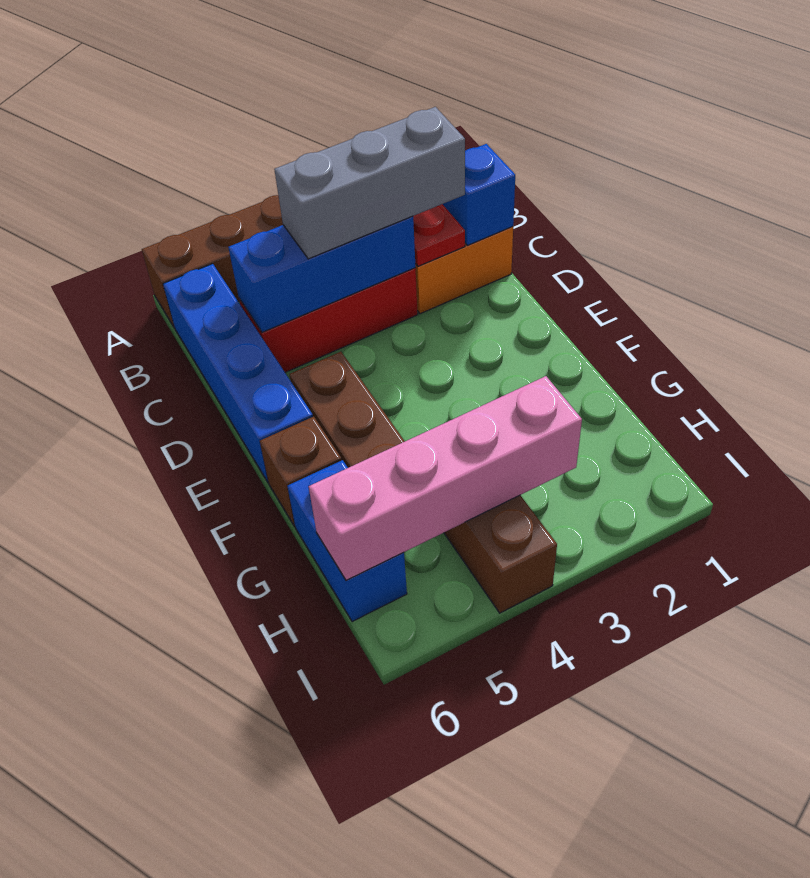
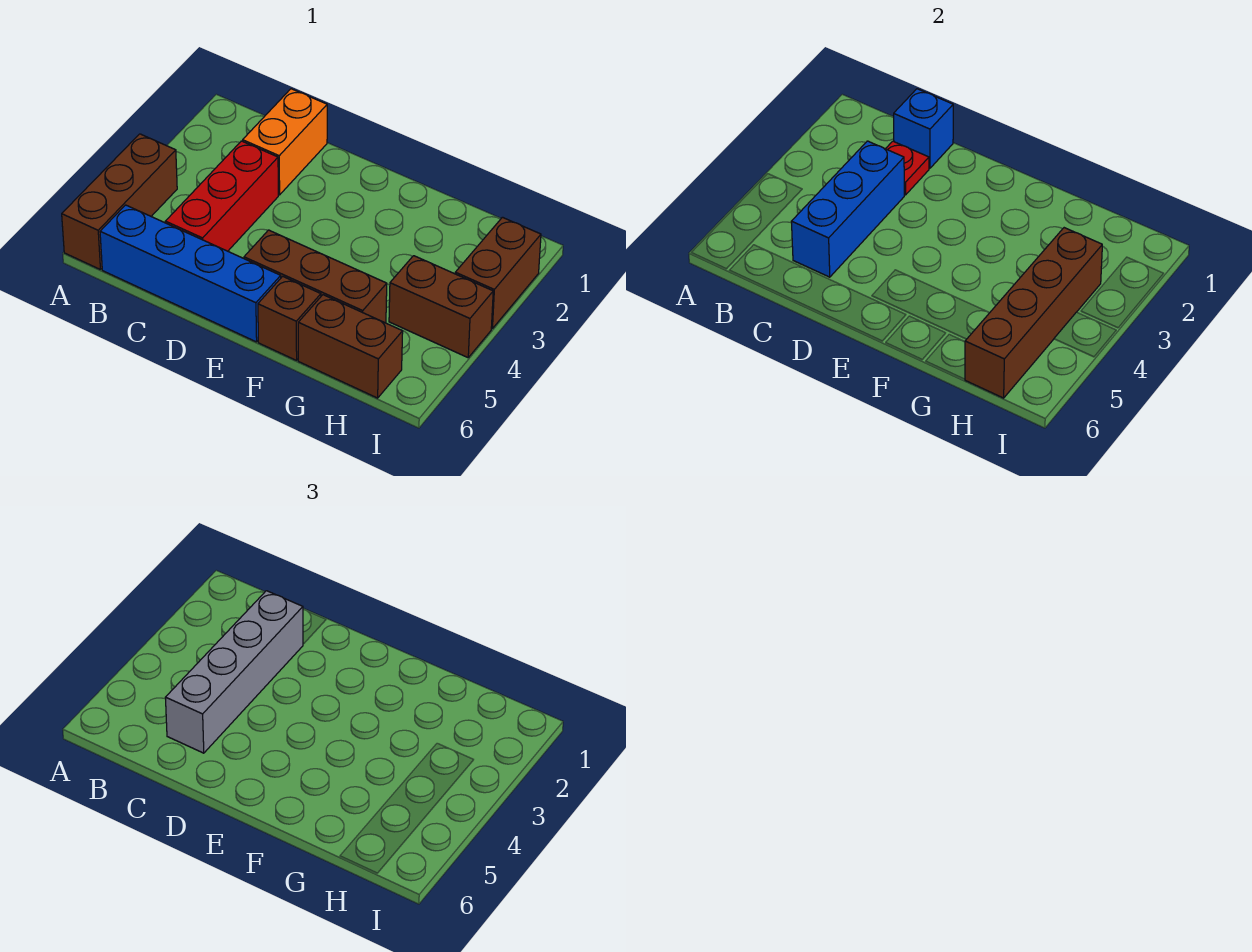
grey brick C2:C4 level 3 -> grey brick C2:C5 level 3
blue brick G6:H6 level 1 -> brown brick G6:H6 level 1
pink brick H3:H6 level 2 -> brown brick H3:H6 level 2
none -> brown brick I2:I3 level 1

